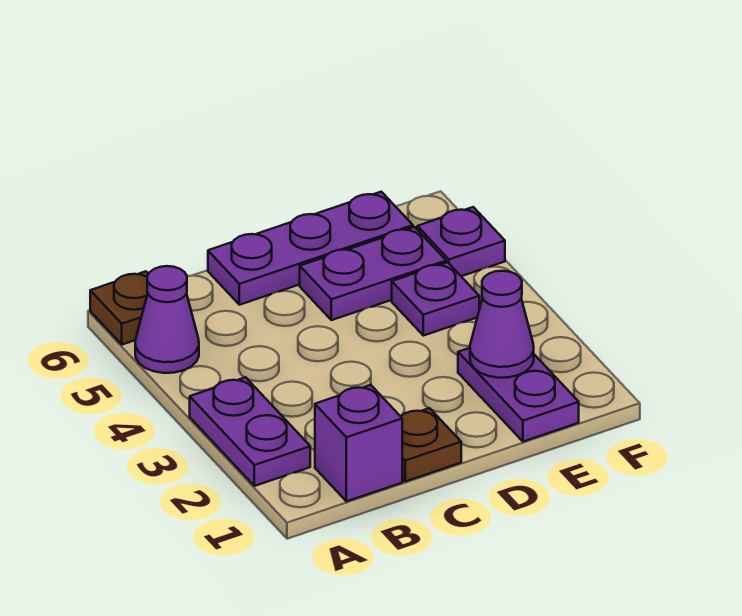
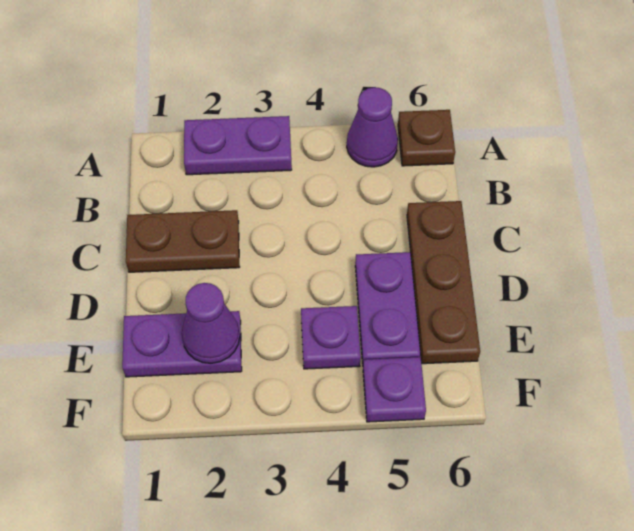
purple brick B1 level 1 -> none
brown plate C1 level 1 -> brown plate C1:C2 level 1
purple plate C6:E6 level 1 -> brown plate C6:E6 level 1

